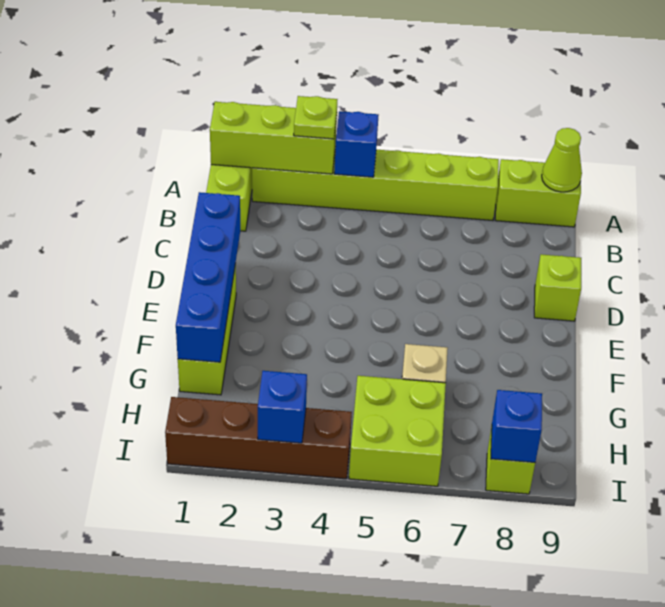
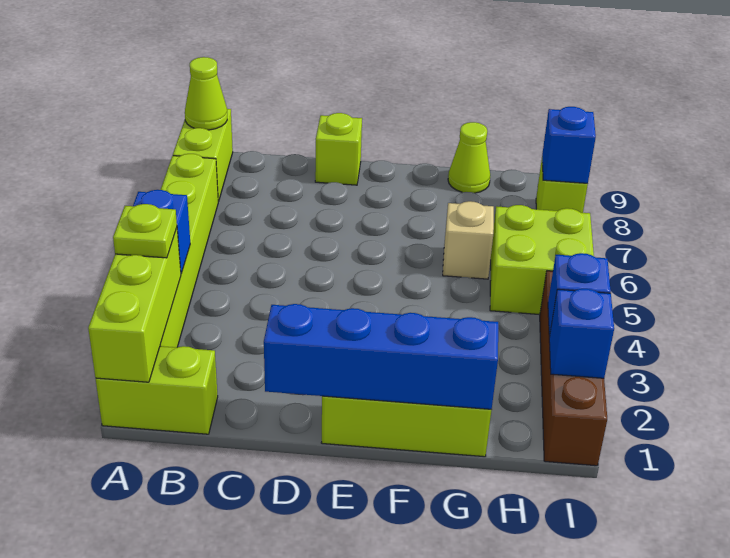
none -> lime cone G9 level 1
none -> blue brick I2 level 2

